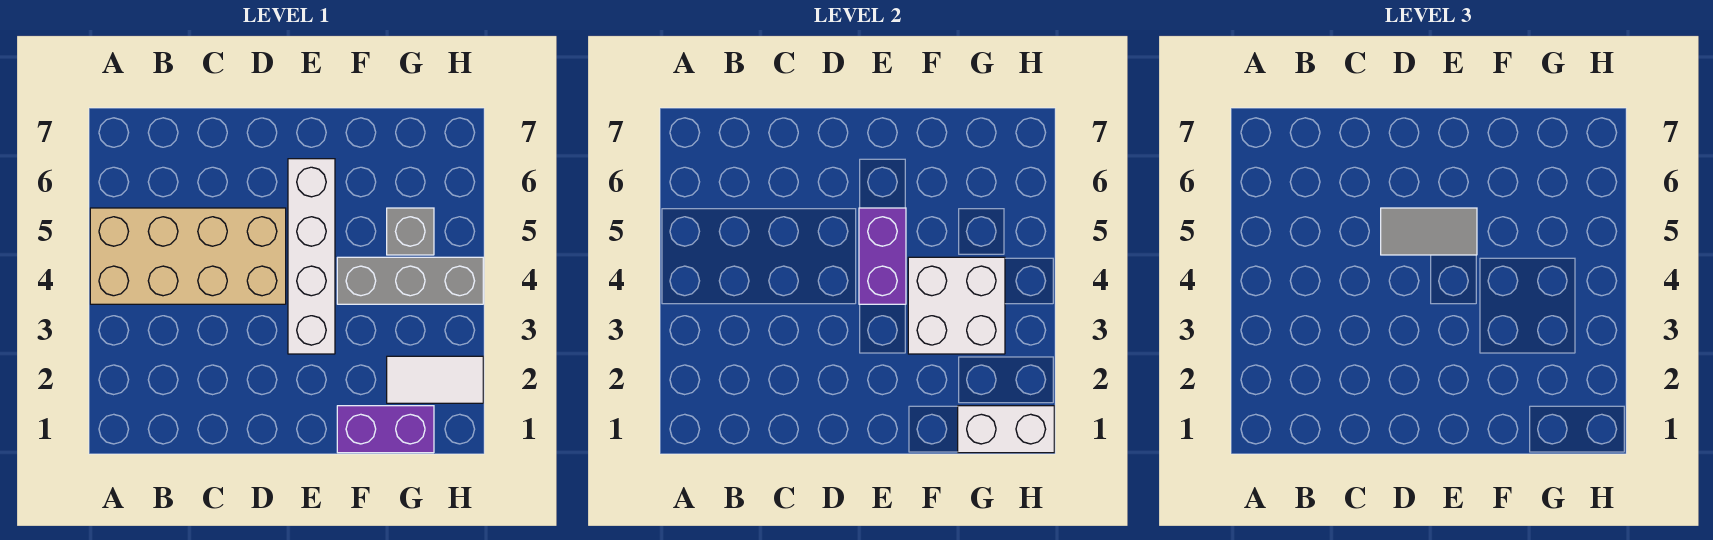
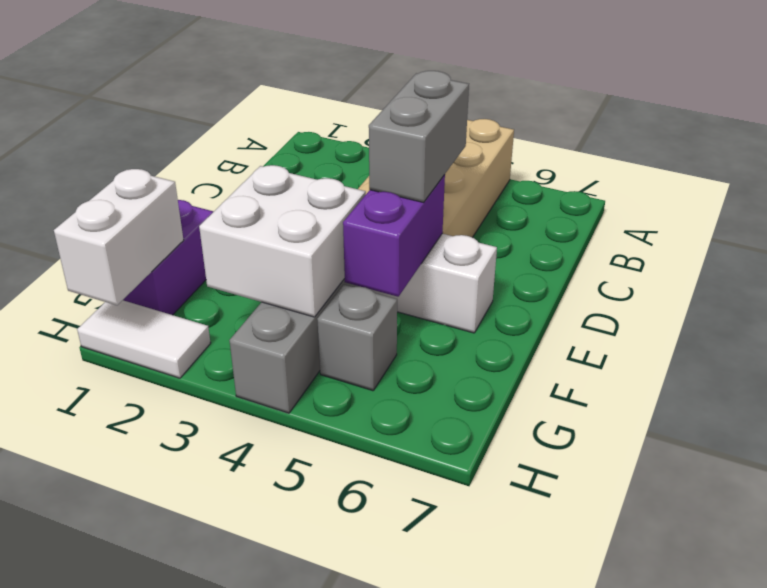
grey tile D5:E5 level 3 -> grey brick D5:E5 level 3
purple brick E4:E5 level 2 -> purple brick E5:F5 level 2
white tile G2:H2 level 1 -> white tile H1:H2 level 1

